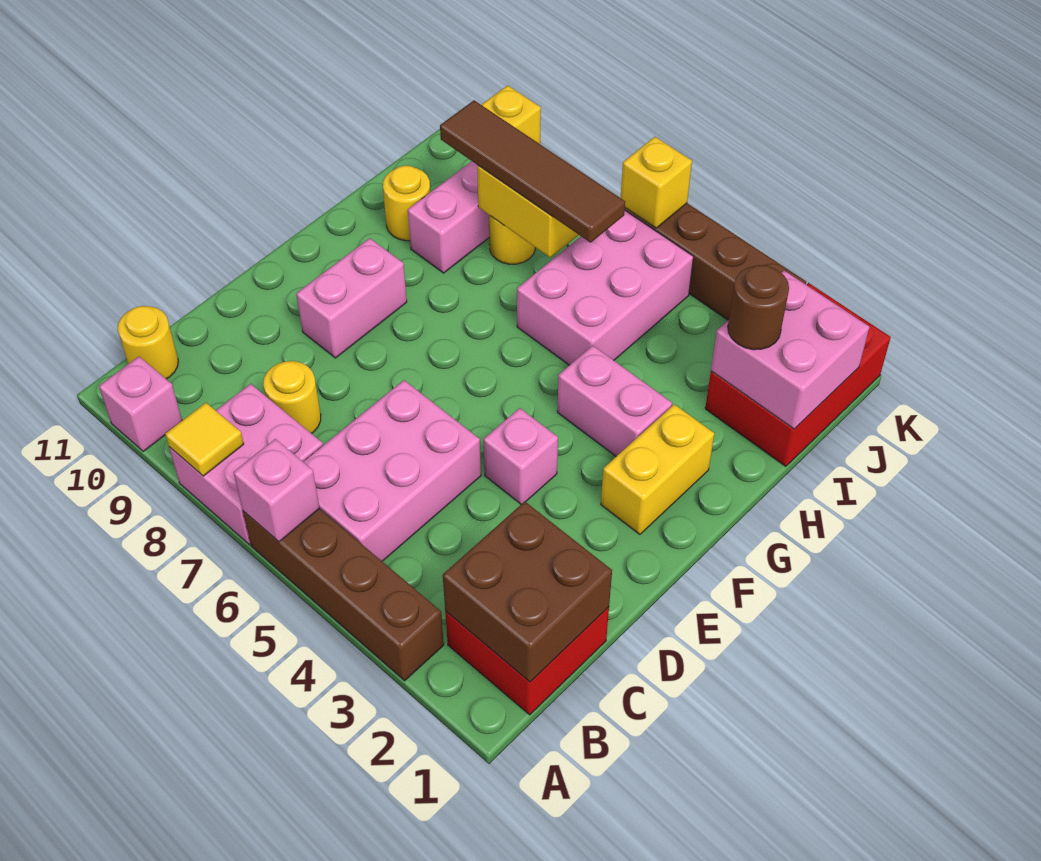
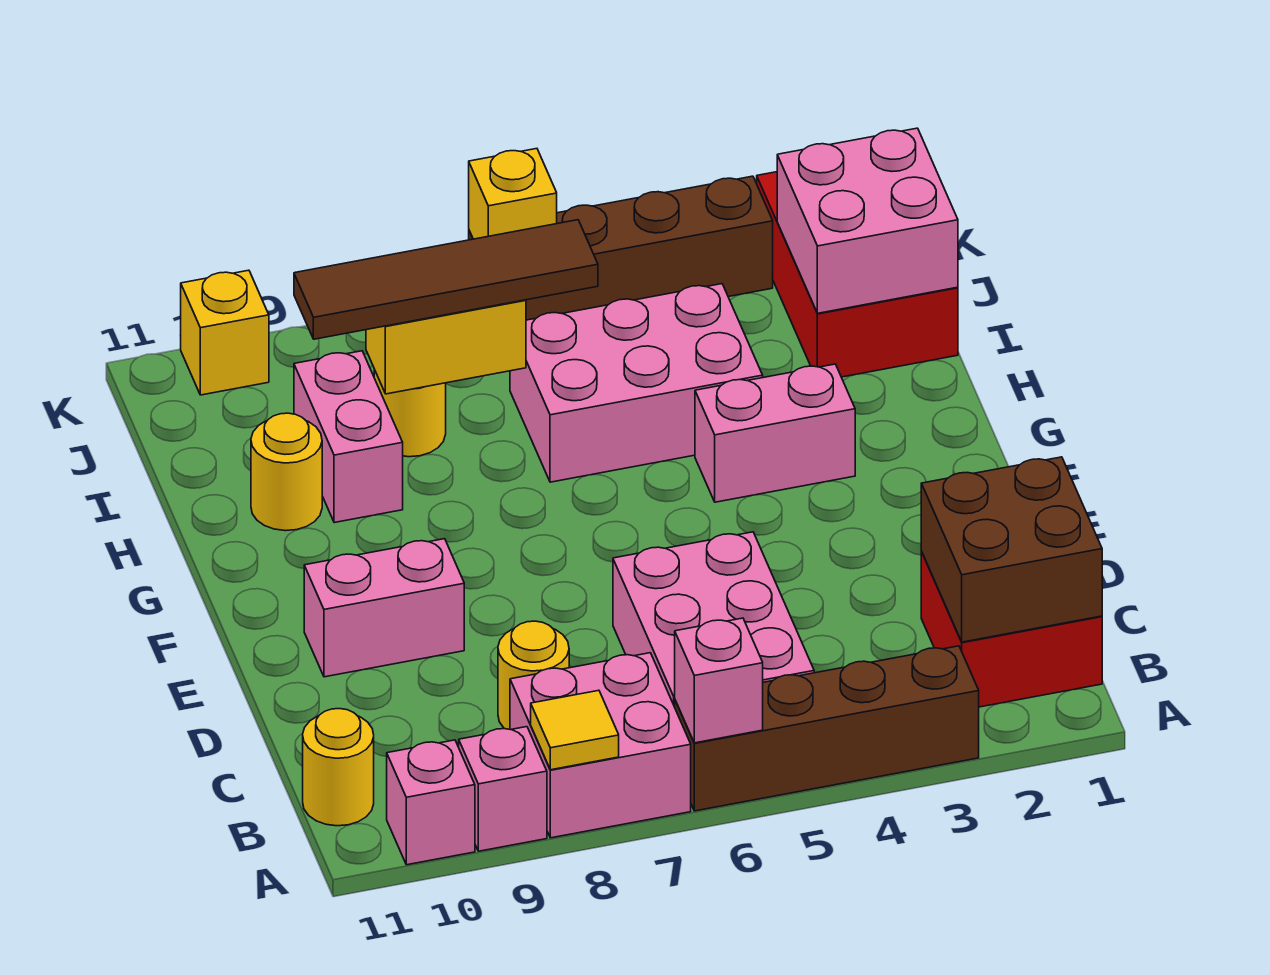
pink brick E4 level 1 -> pink brick A9 level 1
pink brick E9:F9 level 1 -> pink brick E9:E10 level 1
yellow brick F2:G2 level 1 -> none
pink brick H5:J6 level 1 -> pink brick H4:I6 level 1
brown round brick I2 level 3 -> none

